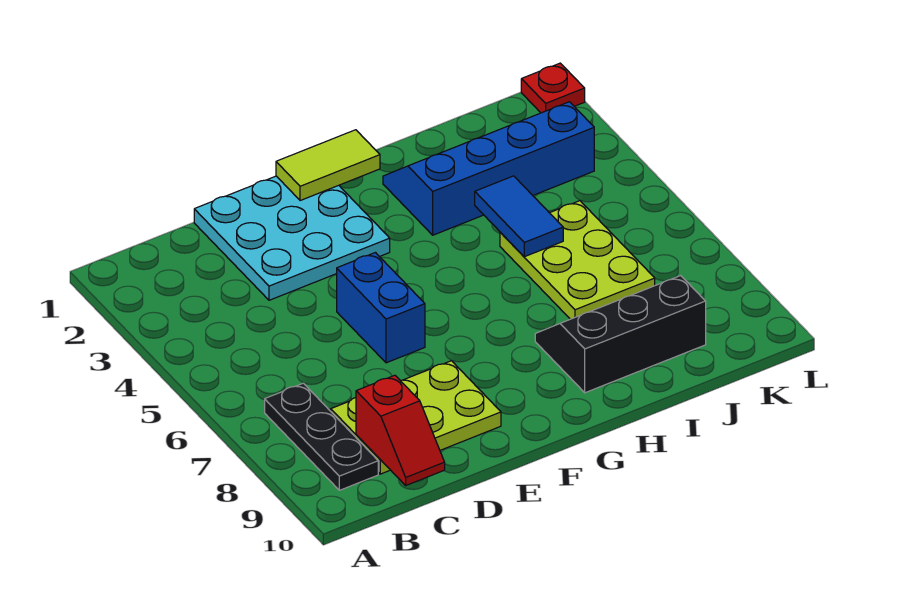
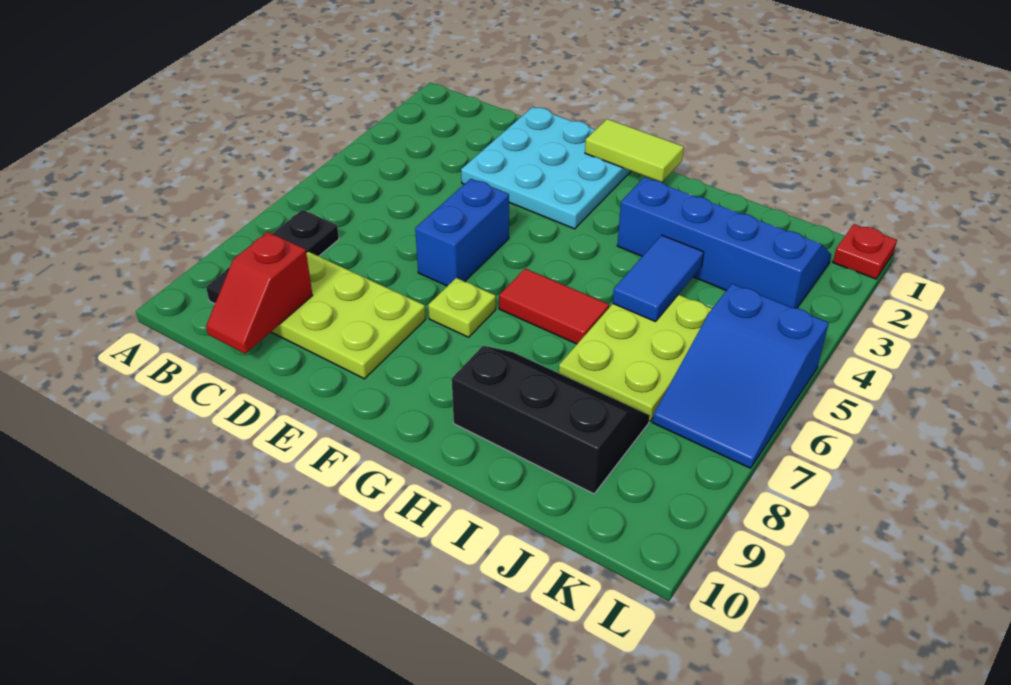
none -> lime plate F7 level 1
none -> red tile G6:H6 level 1
none -> blue slope K5:L7 level 1 top 5

